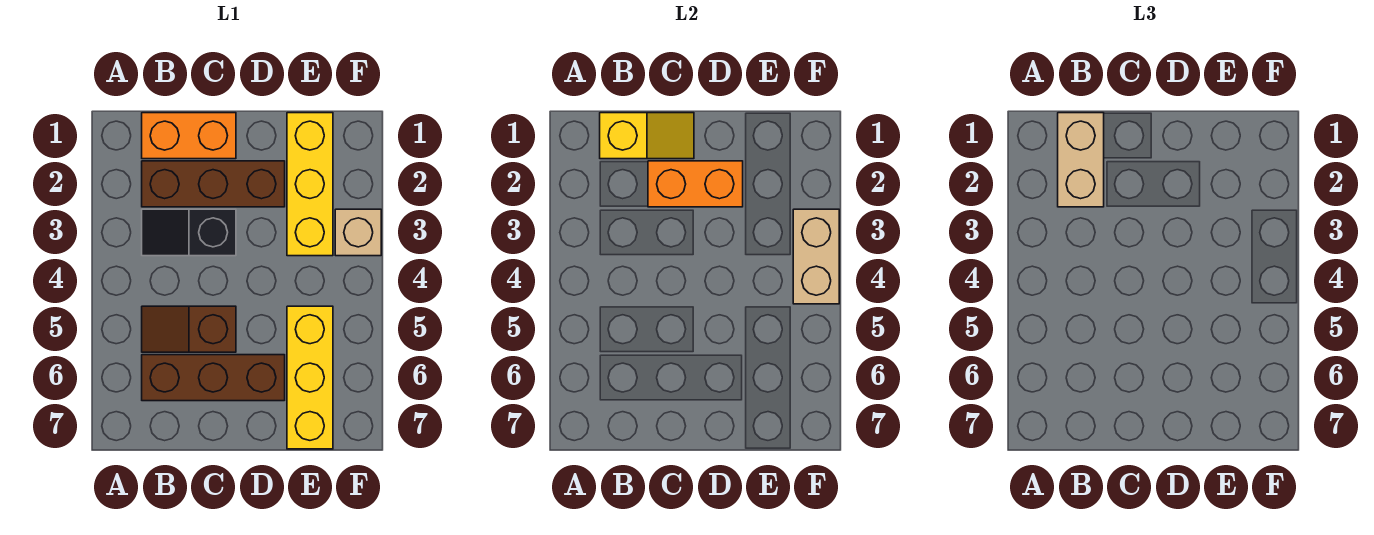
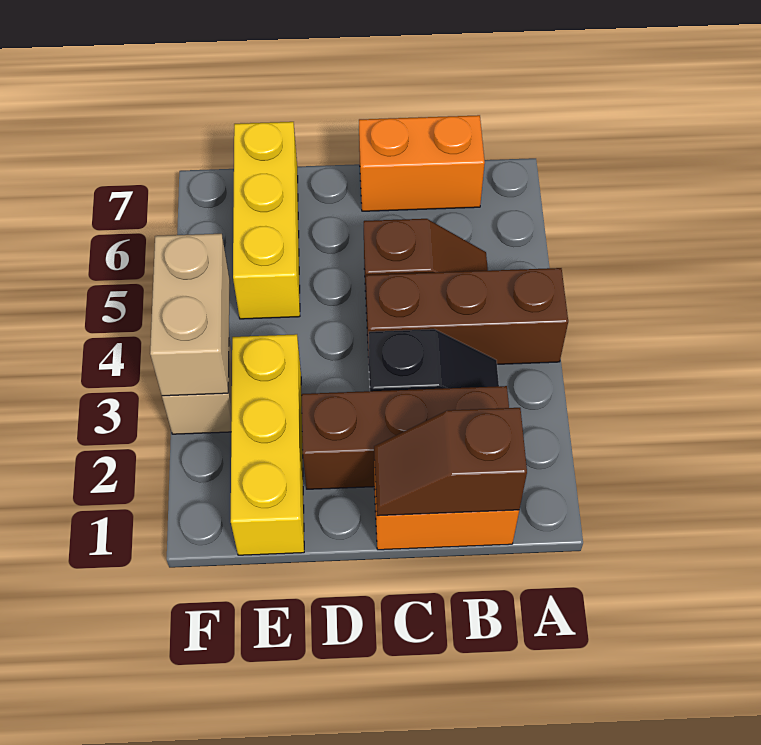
yellow slope B1:C1 level 2 top B -> brown slope B1:C1 level 2 top B
tan brick B1:B2 level 3 -> none
brown brick B6:D6 level 1 -> brown brick A4:C4 level 1
orange brick C2:D2 level 2 -> orange brick B7:C7 level 1

